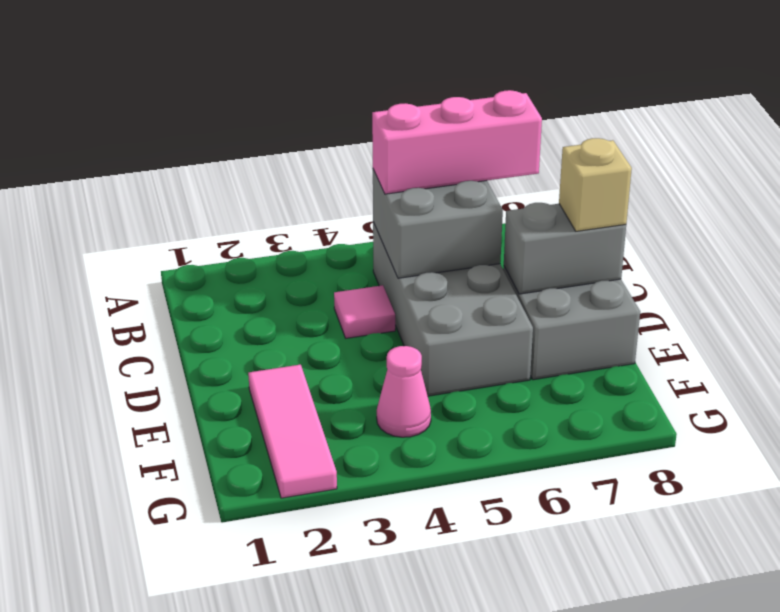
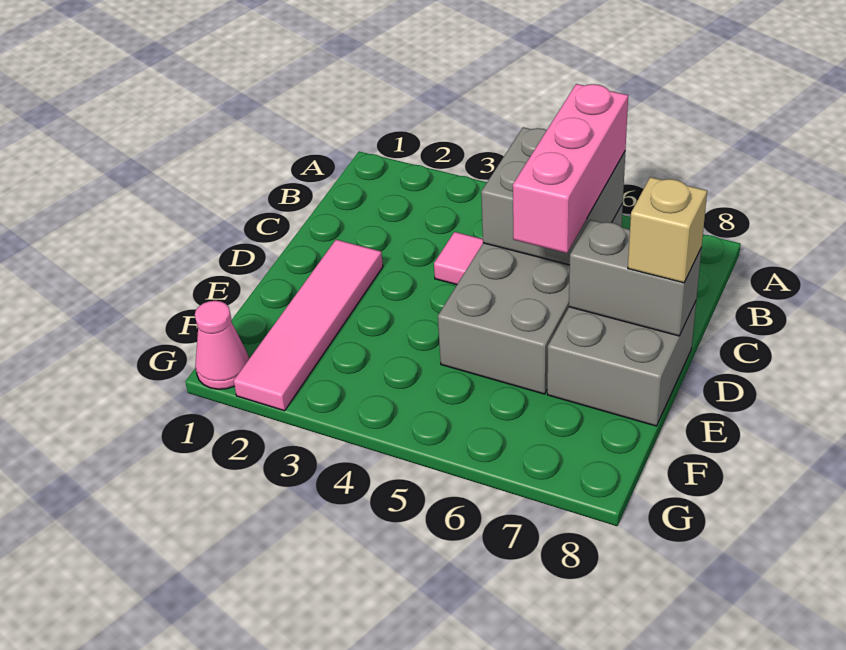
pink brick B5:B7 level 3 -> pink brick B6:D6 level 3
pink tile E2:G2 level 1 -> pink tile D2:G2 level 1
pink cone F4 level 1 -> pink cone G1 level 1

